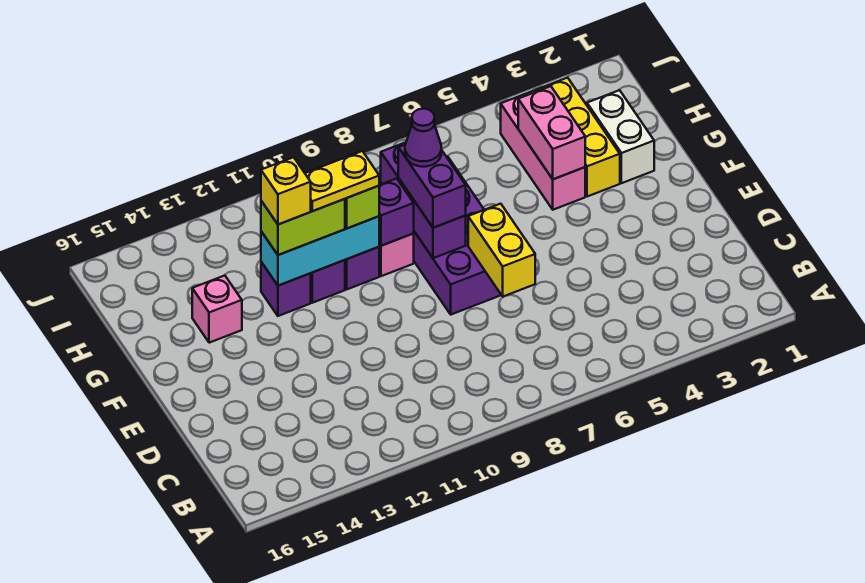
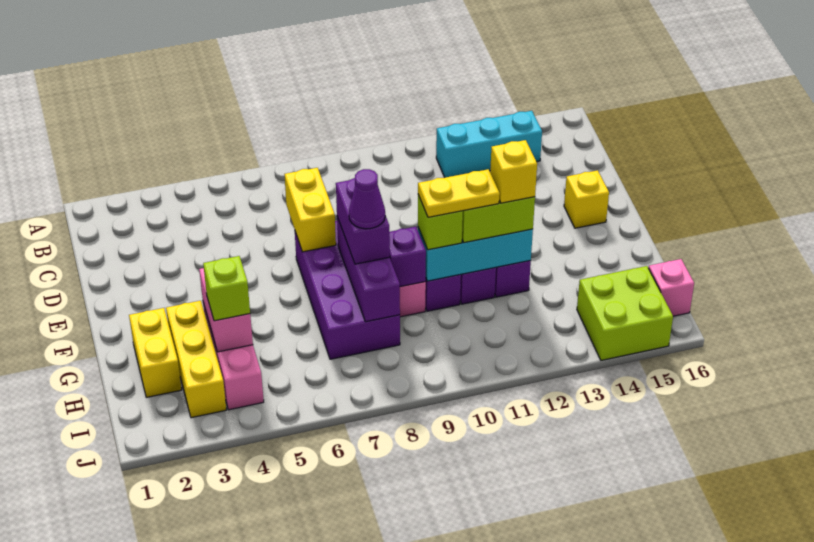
none -> cyan brick B12:B14 level 1
none -> yellow brick E15 level 1
white brick G2:H2 level 1 -> yellow brick G2:H2 level 1
pink brick G14 level 1 -> pink brick I16 level 1
none -> lime brick H4 level 3
none -> lime brick I14:J15 level 1

